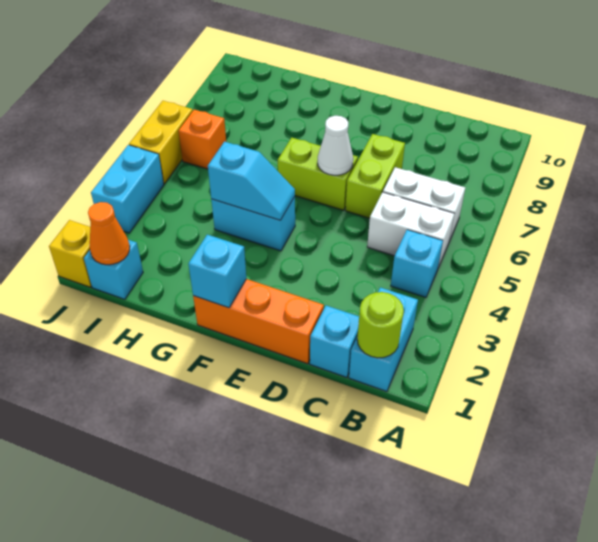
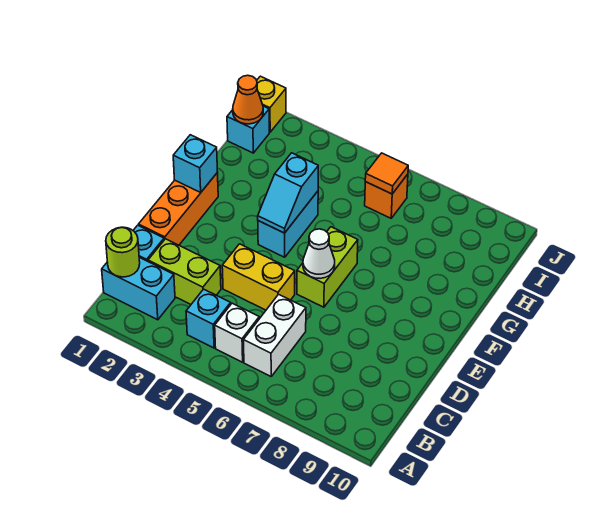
white brick B5:C5 level 1 -> white brick B5 level 1
lime brick D6:D7 level 1 -> lime brick C2:C3 level 1
none -> orange tile I6 level 2
cyan brick J3:J4 level 1 -> none
yellow brick J5:J6 level 1 -> yellow brick D4:D5 level 1

